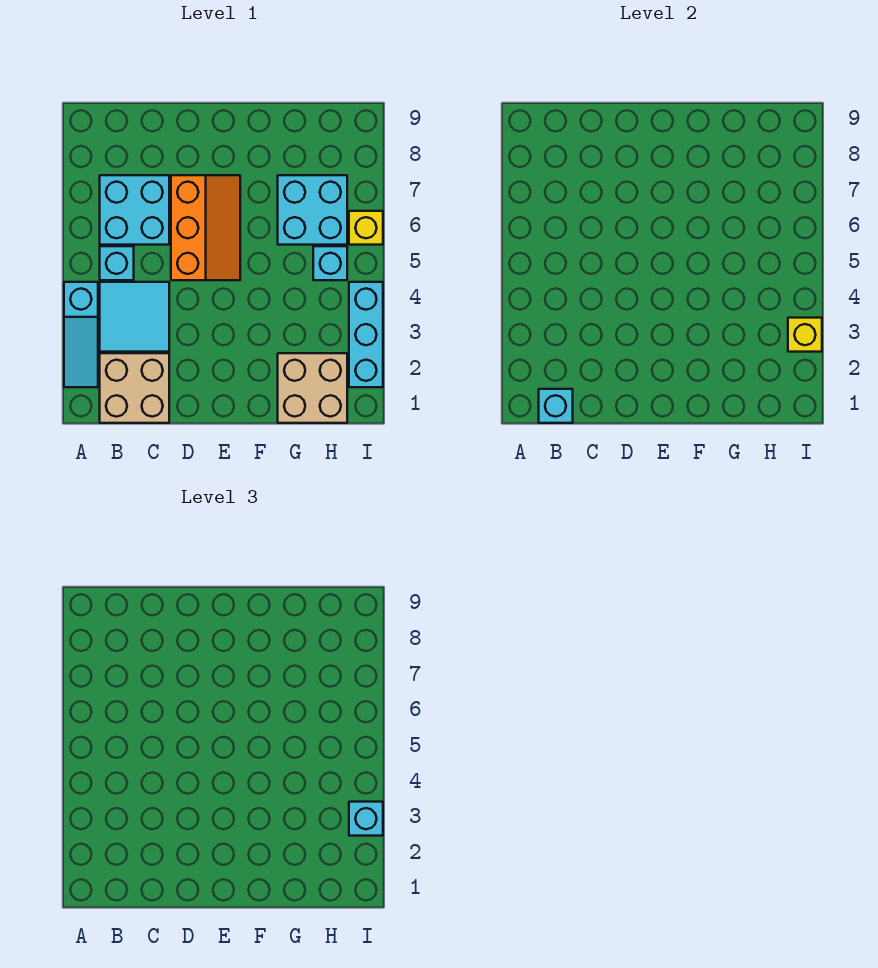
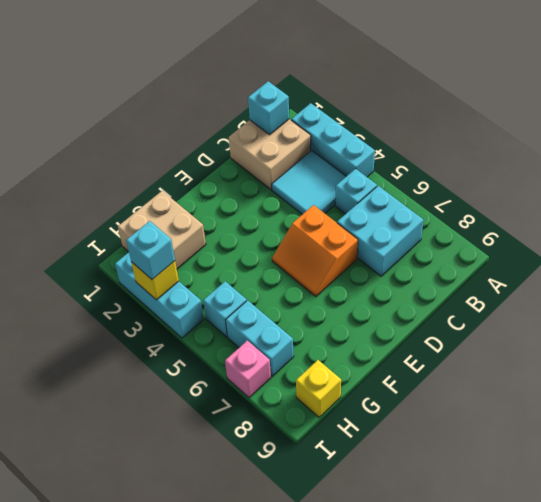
cyan slope A2:A4 level 1 top 4 -> cyan brick A2:A4 level 1
orange slope D5:E7 level 1 top D -> orange slope D5:E6 level 1 top D
cyan brick G6:H7 level 1 -> cyan brick H6:H7 level 1
yellow brick I6 level 1 -> yellow brick H9 level 1
none -> pink brick I7 level 1

